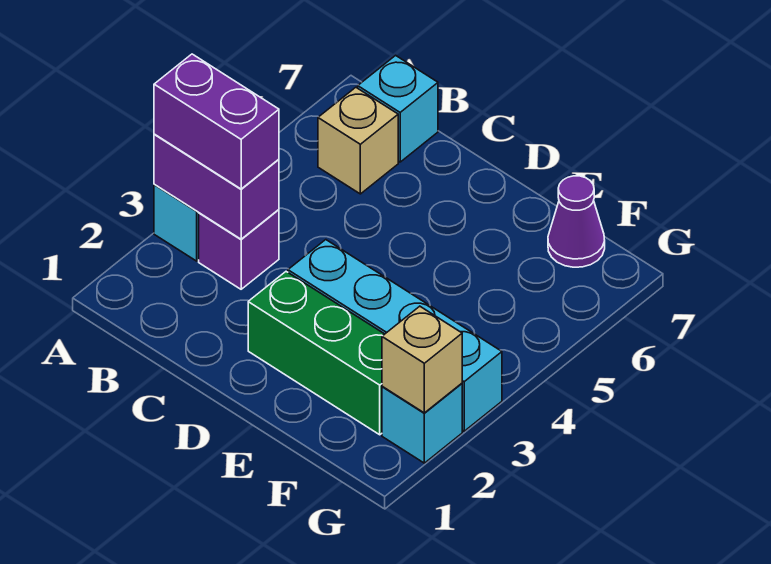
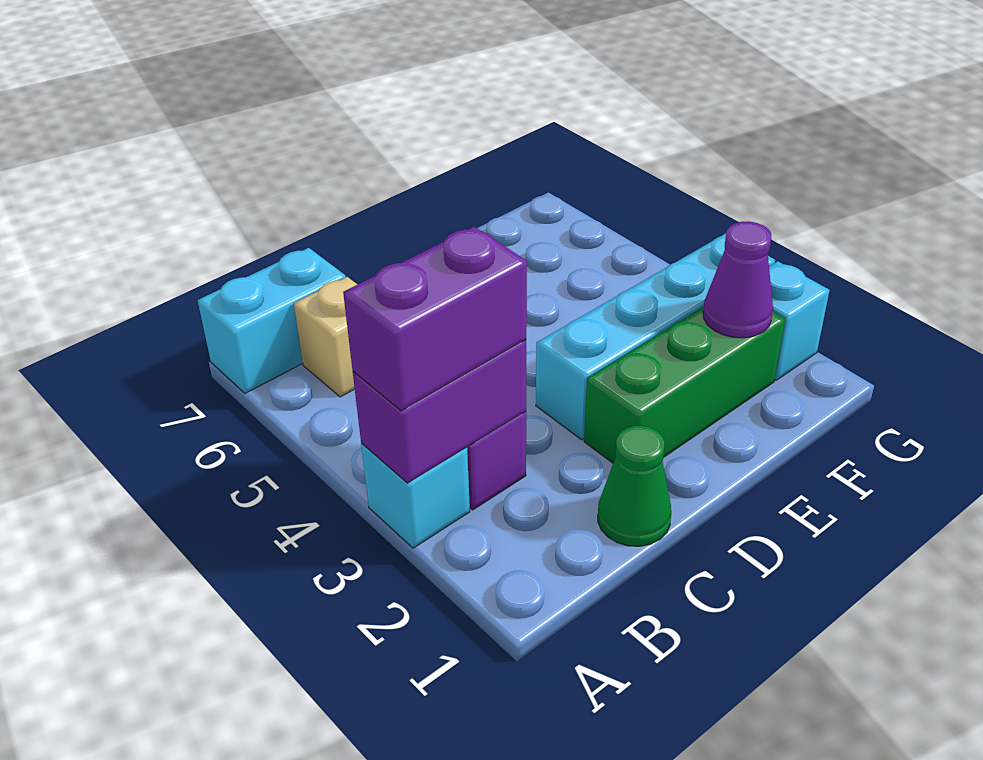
cyan brick B7 level 1 -> cyan brick A7:B7 level 1
none -> green cone C1 level 1
purple cone F7 level 1 -> purple cone F2 level 2
tan brick G2 level 2 -> none

